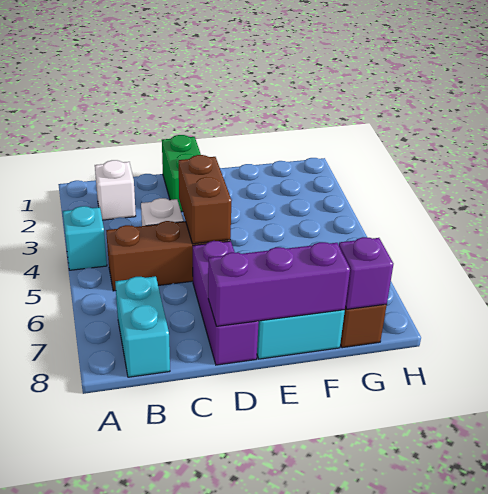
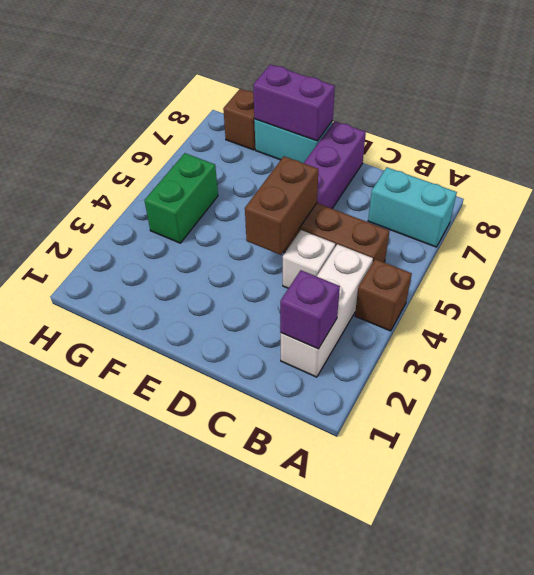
cyan brick A4 level 1 -> brown brick A4 level 1
white brick B2 level 1 -> white brick B2:B4 level 1
cyan brick B7:B8 level 1 -> cyan brick A7:B7 level 1
green brick D1:D2 level 1 -> green brick G4:G5 level 1
purple brick D8:F8 level 2 -> purple brick E8:F8 level 2
purple brick G8 level 2 -> purple brick B2 level 2

